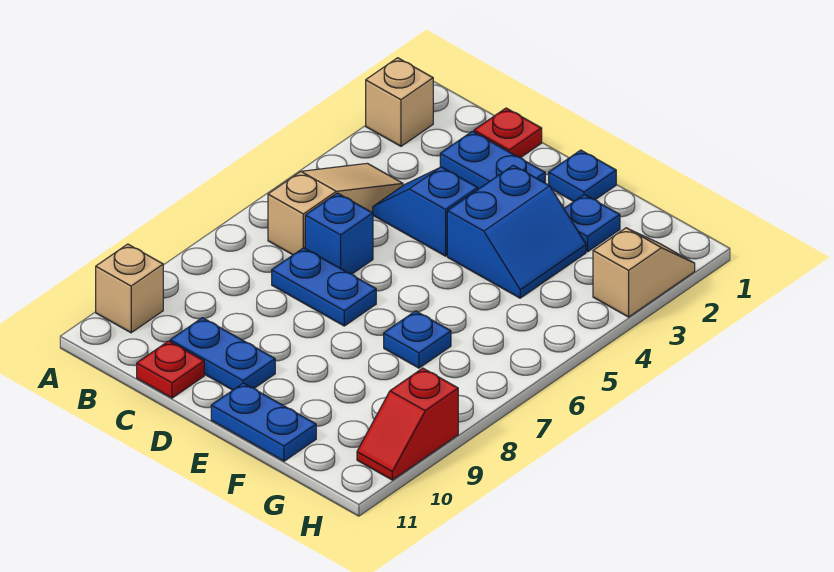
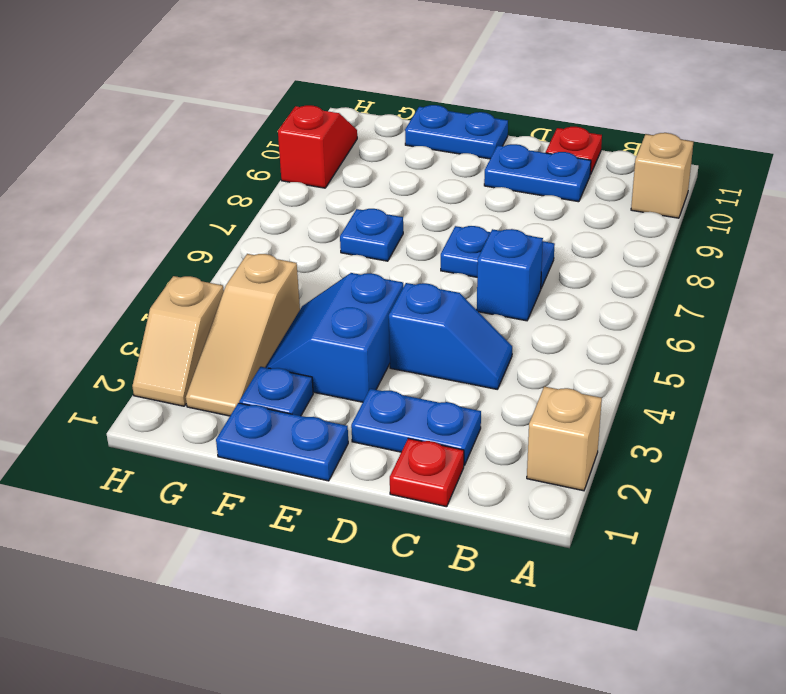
tan slope B4:B6 level 1 top 6 -> tan slope G2:G4 level 1 top 4
blue plate E1 level 1 -> blue plate E1:F1 level 1

